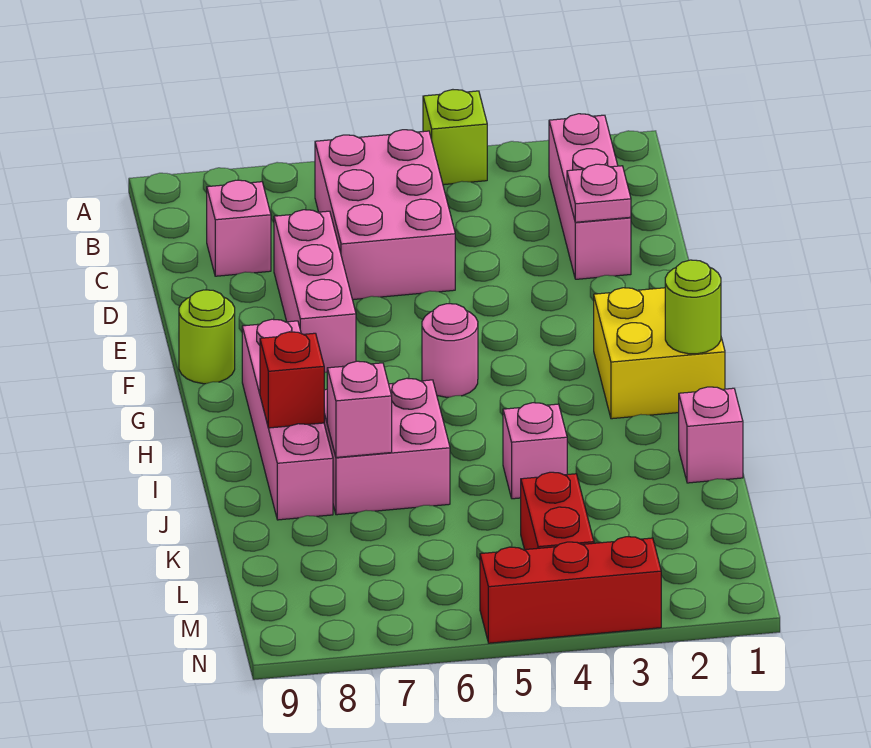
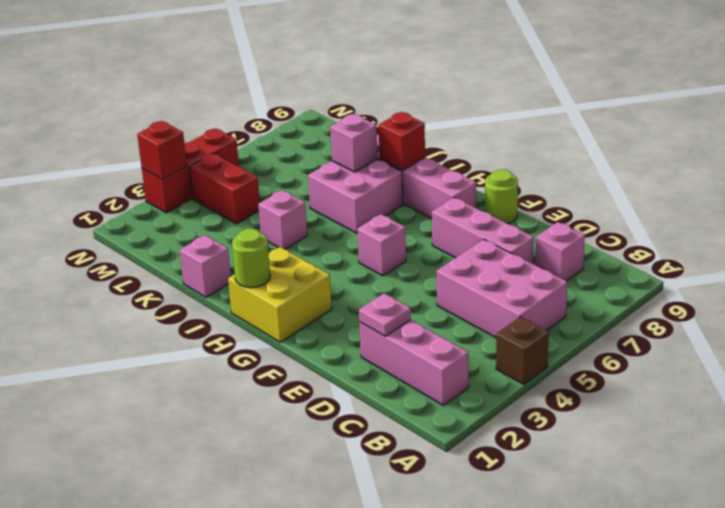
lime brick A4 level 1 -> brown brick A4 level 1
pink round brick G5 level 1 -> pink brick G5 level 1
none -> red brick N3 level 2

